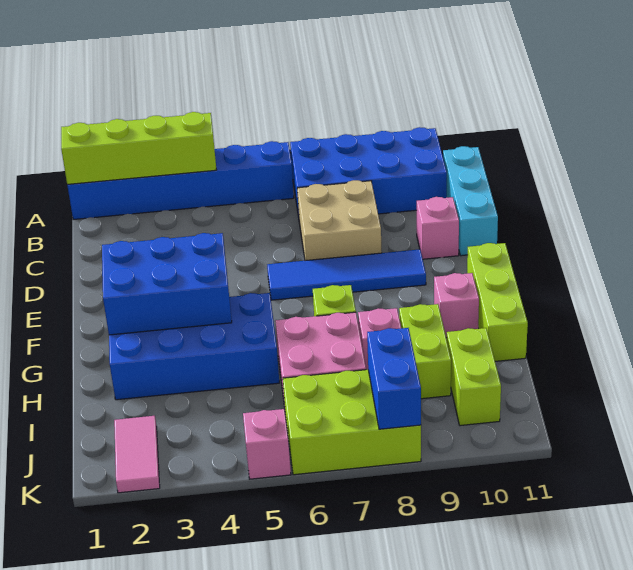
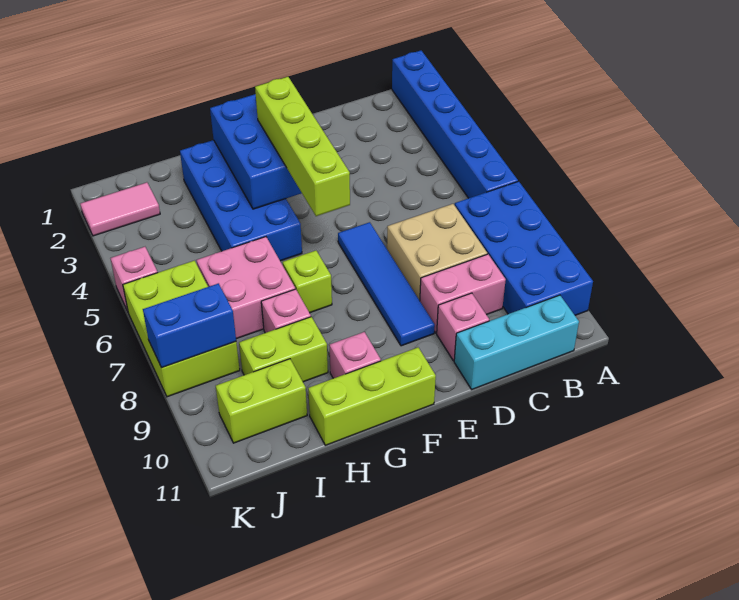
lime brick A1:A4 level 2 -> lime brick F3:F6 level 3
none -> pink brick C9:D9 level 1

